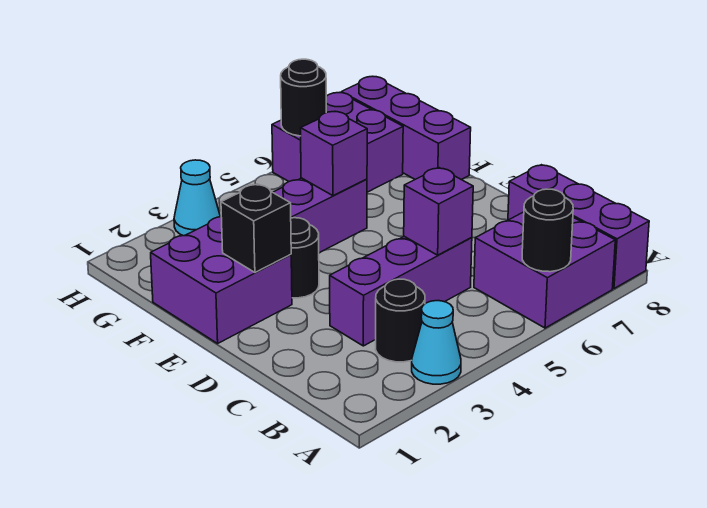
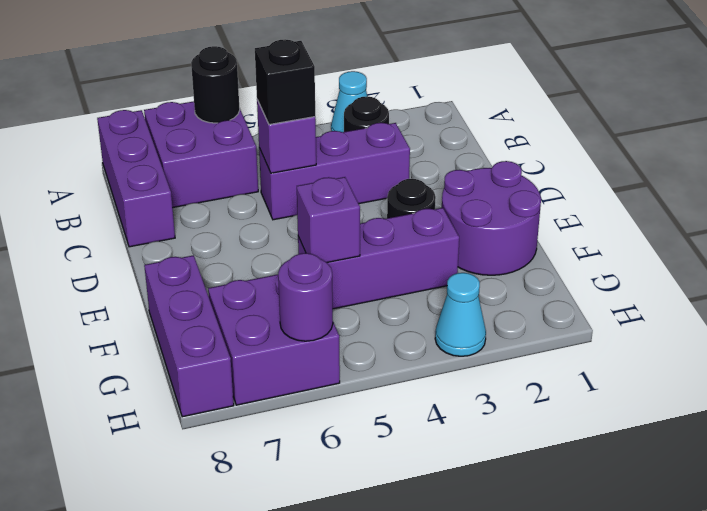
purple brick E1:F2 level 1 -> purple round brick E1:F2 level 1
black brick E2 level 2 -> black brick C5 level 3
black round brick H6 level 2 -> purple round brick H6 level 2

